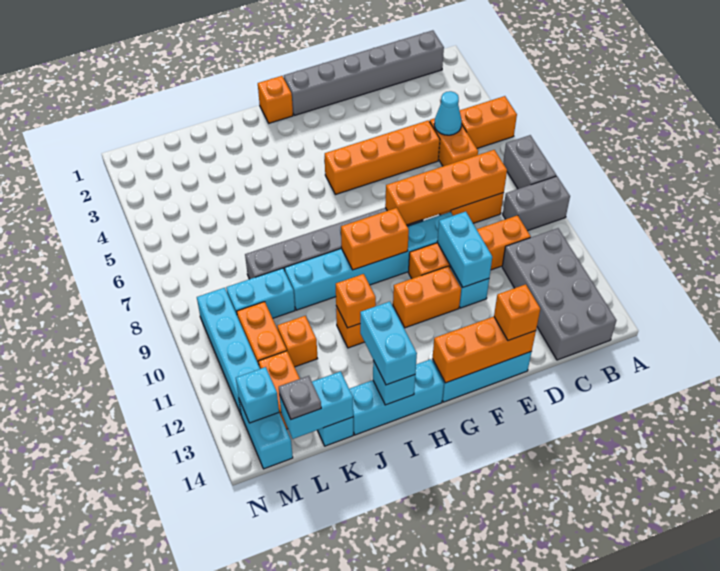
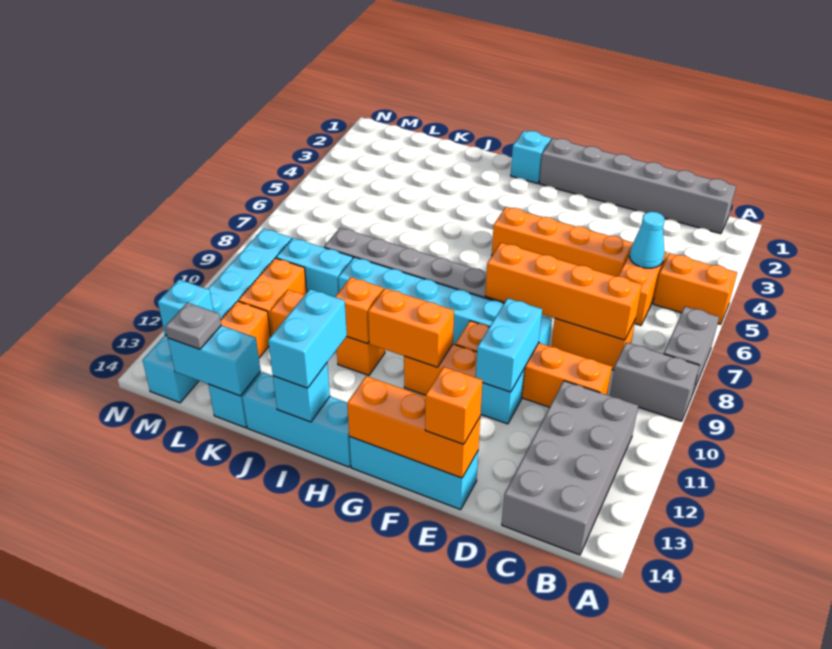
orange brick G9:H9 level 2 -> orange brick G11:H11 level 2
orange brick H1 level 1 -> cyan brick H1 level 1

